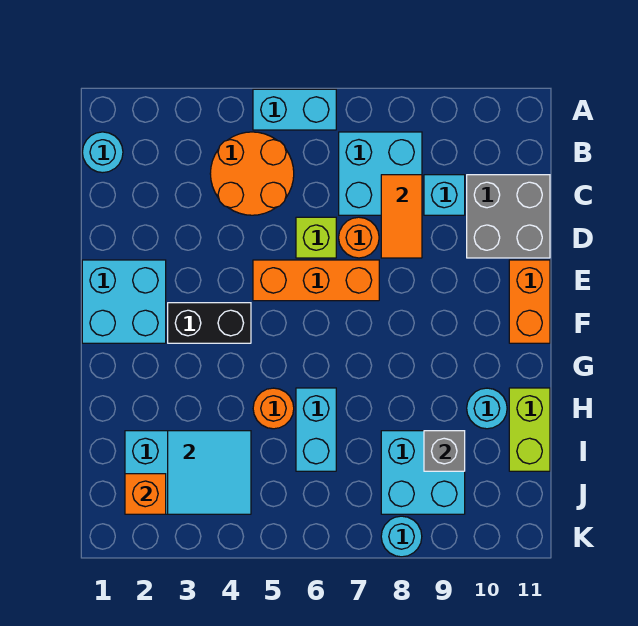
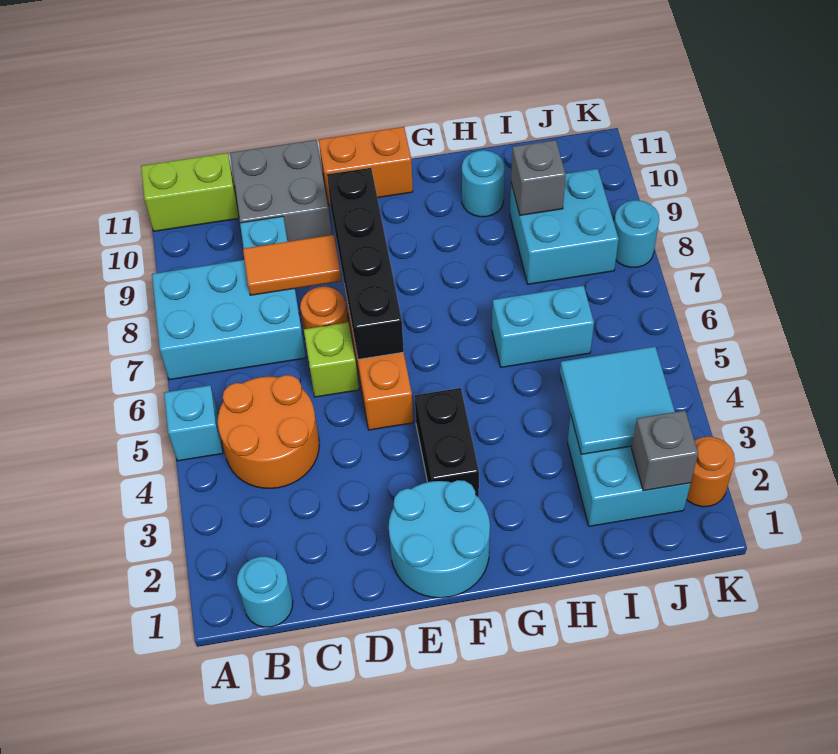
cyan brick A5:A6 level 1 -> cyan brick A5 level 1
cyan brick B7:C8 level 1 -> cyan brick A7:C8 level 1
cyan brick E1:F2 level 1 -> cyan round brick E1:F2 level 1
none -> black brick E6:E9 level 2
orange round brick H5 level 1 -> orange round brick K2 level 1
lime brick H11:I11 level 1 -> lime brick A11:B11 level 1
orange brick J2 level 2 -> grey brick J2 level 2

